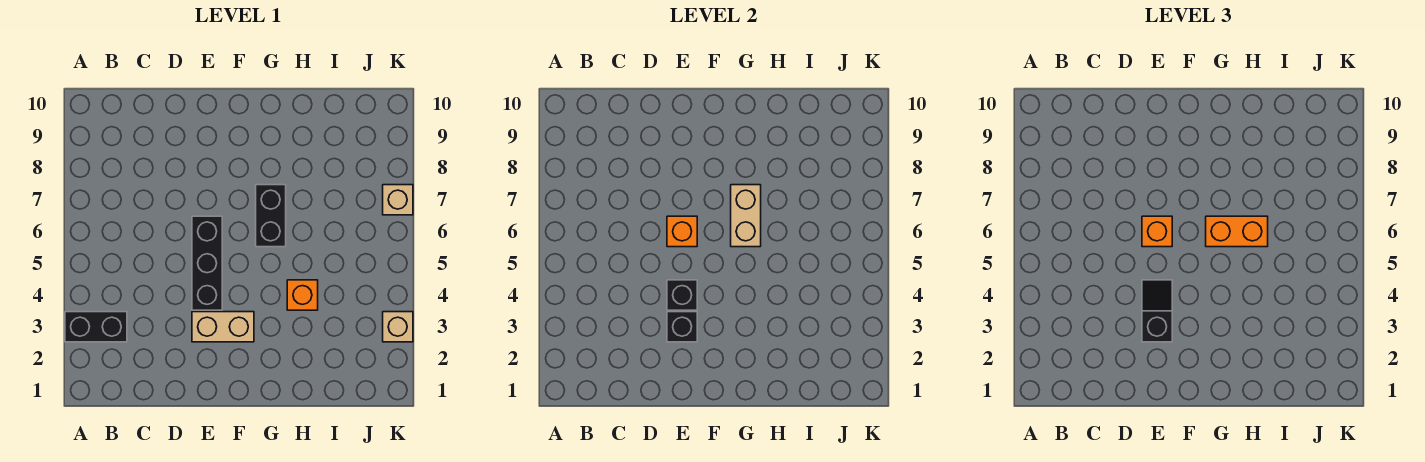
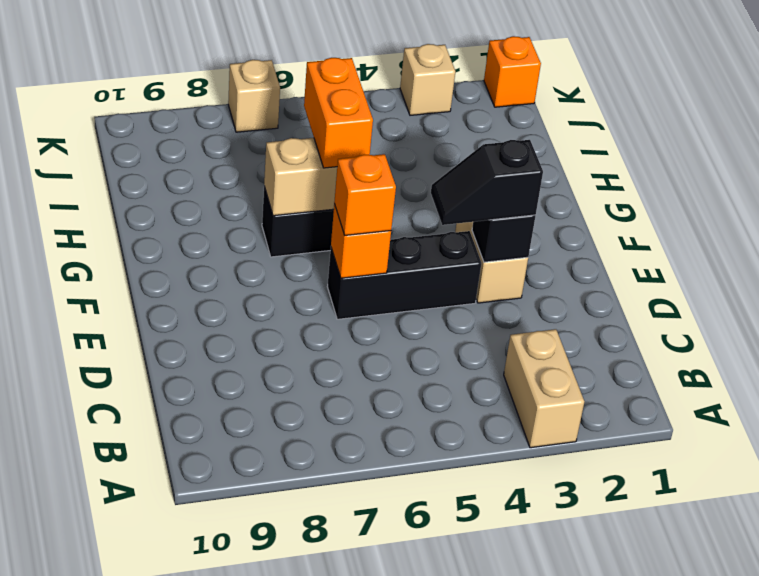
black brick A3:B3 level 1 -> tan brick A3:B3 level 1
black brick E4 level 2 -> none
orange brick H4 level 1 -> orange brick K1 level 1

